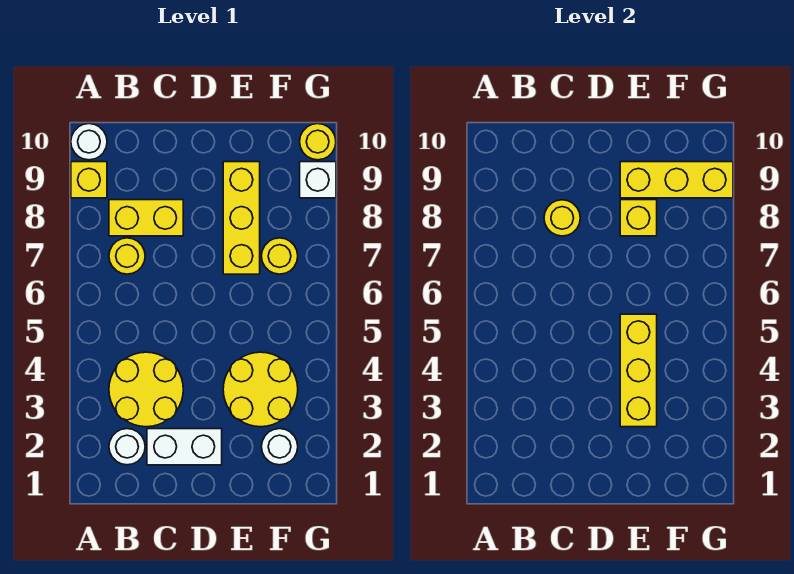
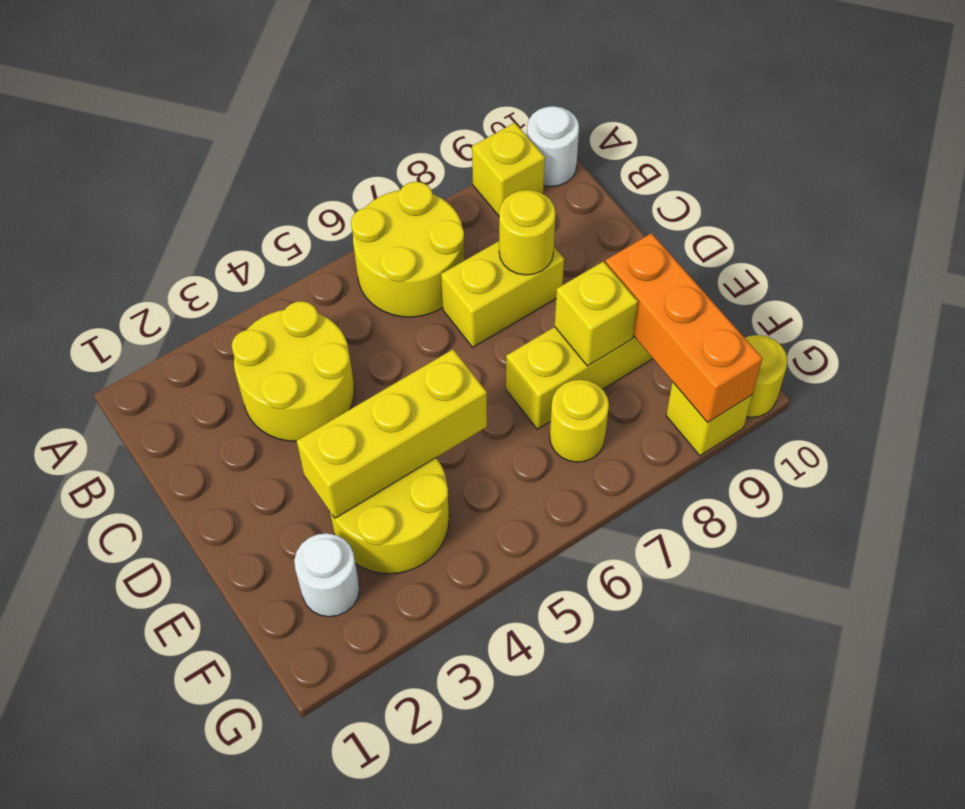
white round brick B2 level 1 -> none
yellow round brick B7 level 1 -> yellow round brick A6:B7 level 1
yellow brick B8:C8 level 1 -> yellow brick C7:C8 level 1
white brick C2:D2 level 1 -> none
yellow brick E9:G9 level 2 -> orange brick E9:G9 level 2
white brick G9 level 1 -> yellow brick G9 level 1

